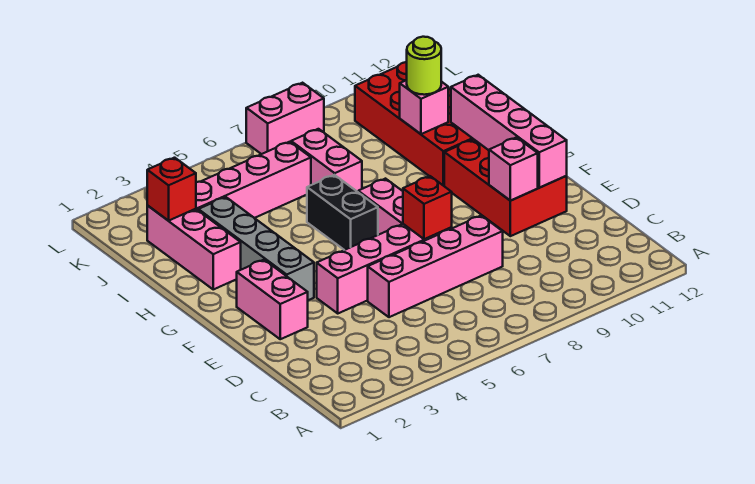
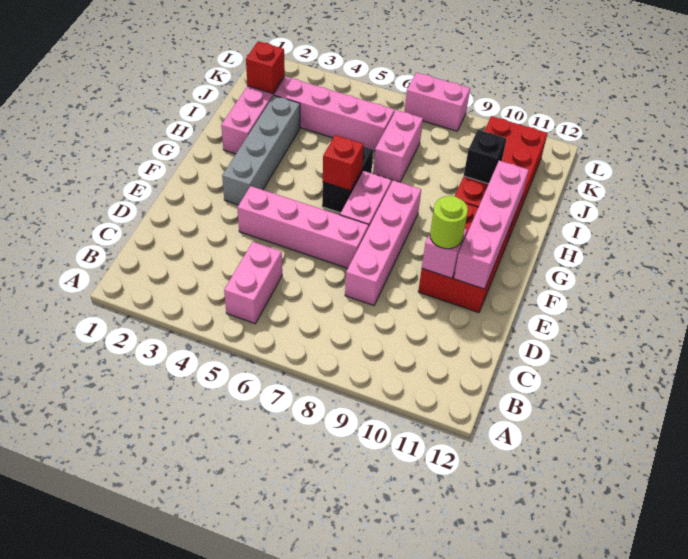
pink brick D5:D8 level 1 -> pink brick D8:G8 level 1
pink brick E2:F2 level 1 -> pink brick B5:C5 level 1
red brick E7 level 2 -> red brick G6 level 2
pink brick I10 level 2 -> black brick I10 level 2
lime round brick I10 level 3 -> lime round brick E10 level 3

